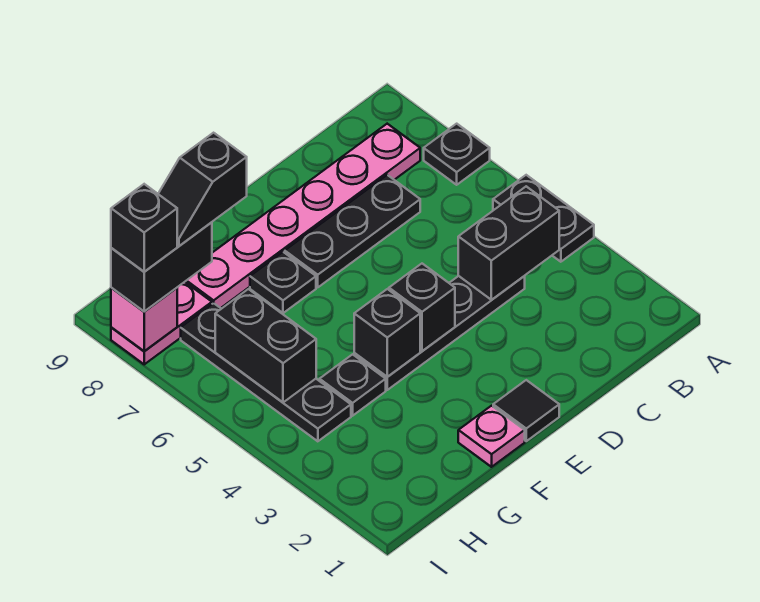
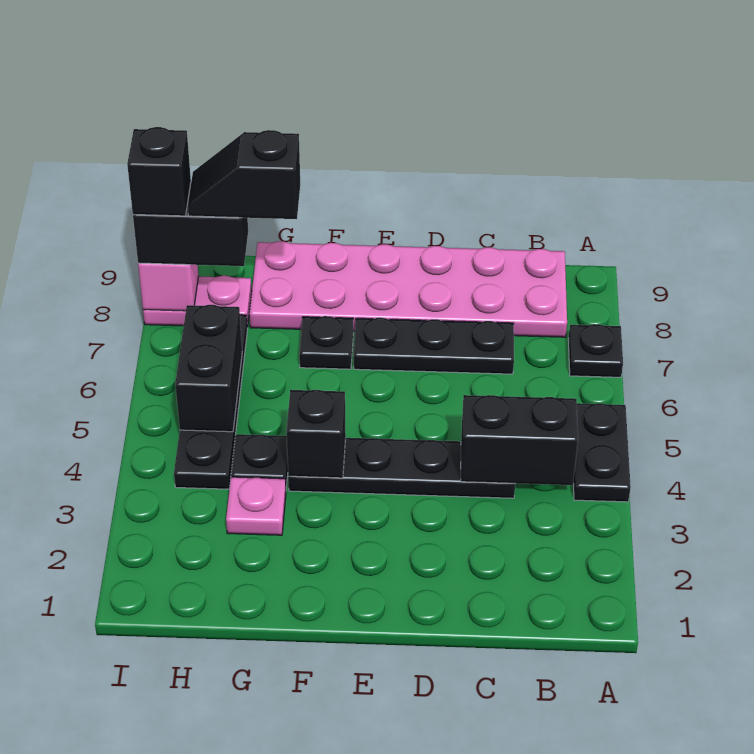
pink plate B8:G8 level 1 -> pink plate B8:G9 level 1
black tile E1 level 1 -> none
black brick E4 level 2 -> none
pink plate F1 level 1 -> pink plate G3 level 1

